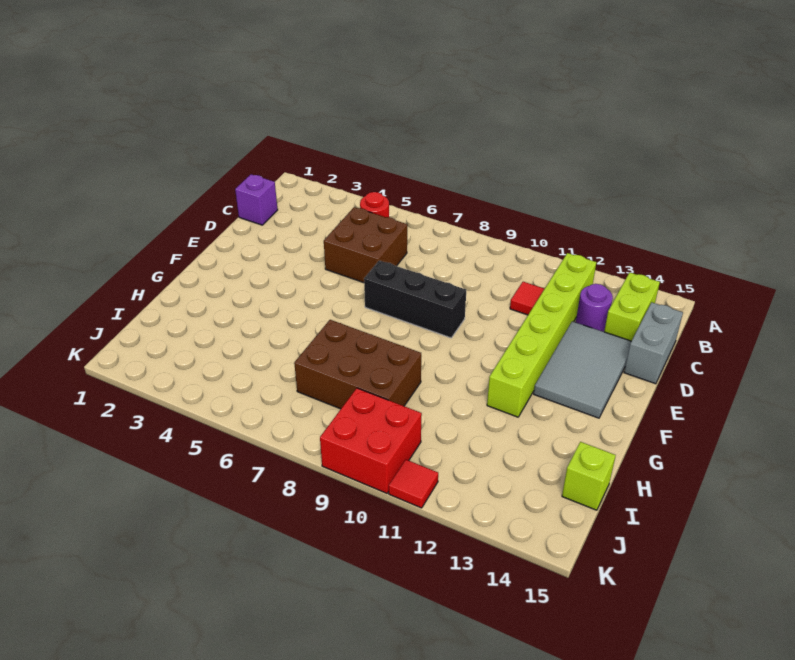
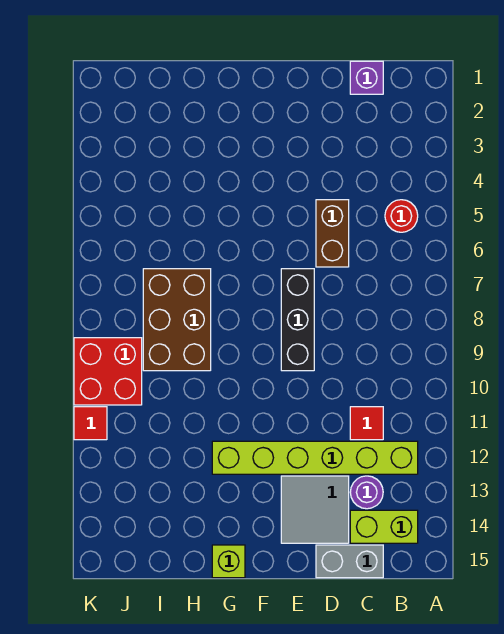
brown brick C5:D6 level 1 -> brown brick D5:D6 level 1
grey tile D13:F14 level 1 -> grey tile D13:E14 level 1
lime brick I15 level 1 -> lime brick G15 level 1

